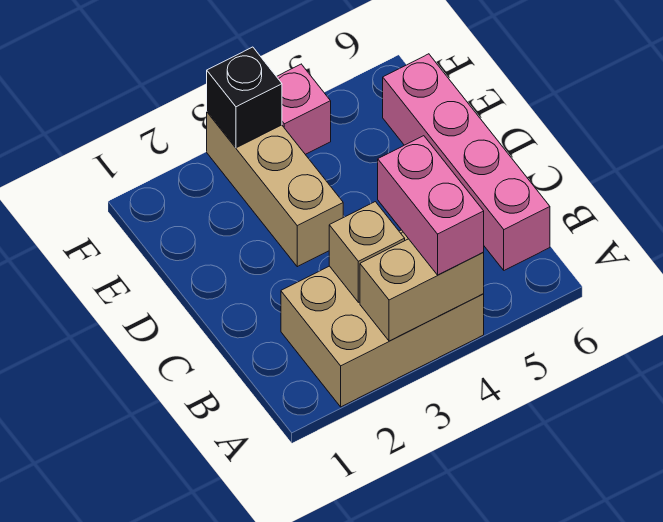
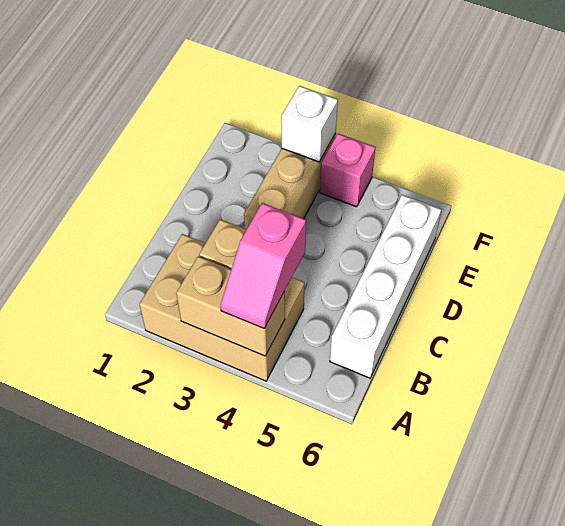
pink brick A4:B4 level 3 -> pink slope A4:B4 level 3 top B
pink brick B6:E6 level 1 -> white brick B6:E6 level 1
black brick F3 level 2 -> white brick F3 level 2

